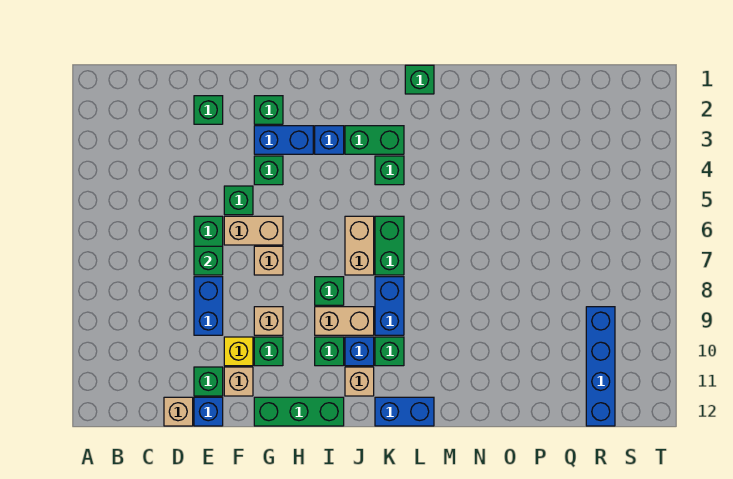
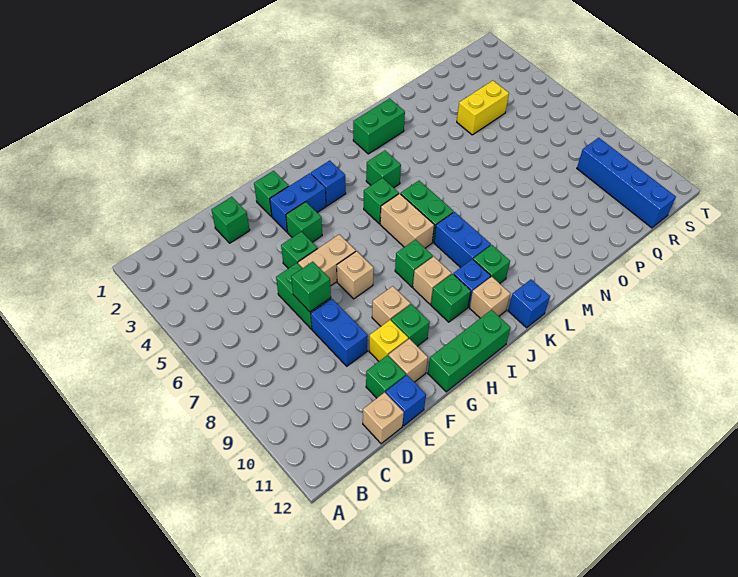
tan brick I9:J9 level 1 -> tan brick I9 level 1
green brick J3:K3 level 1 -> green brick L2:M2 level 1
blue brick K12:L12 level 1 -> blue brick K12 level 1
green brick L1 level 1 -> green brick J5 level 1
none -> yellow brick P4:Q4 level 1

